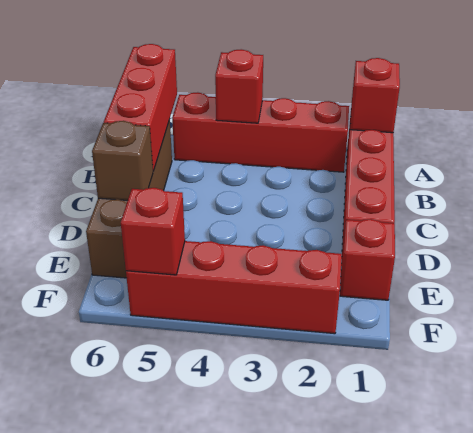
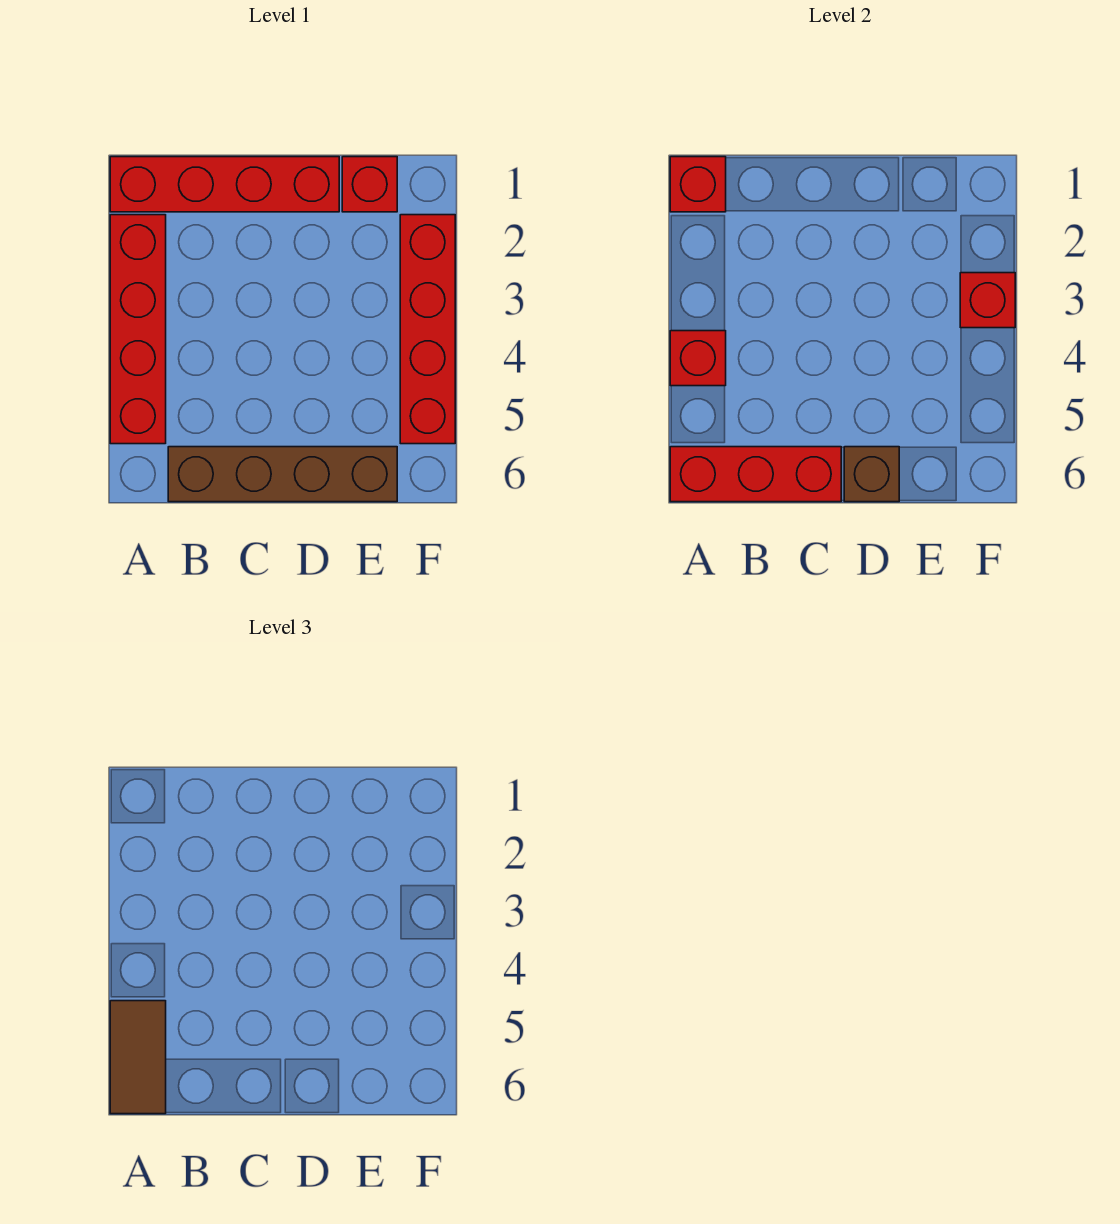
none -> brown tile A5:A6 level 3
red brick F5 level 2 -> red brick F3 level 2

